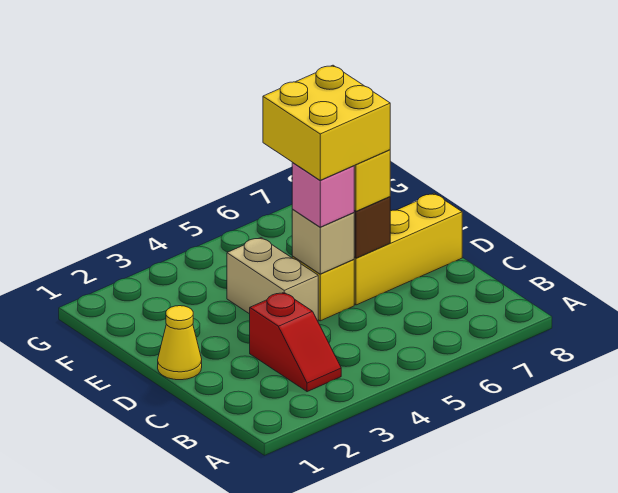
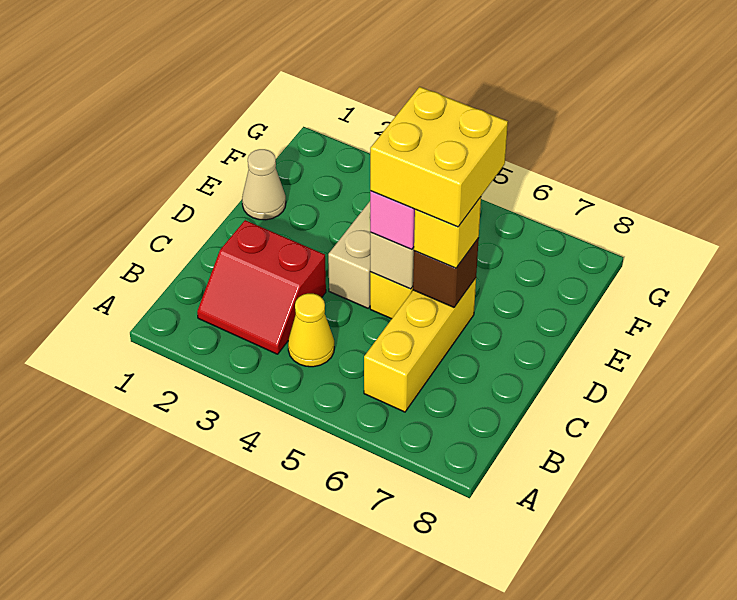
red slope B3:C3 level 1 top C -> red slope B2:C3 level 1 top C
yellow cone D1 level 1 -> yellow cone B4 level 1
yellow brick D6:D8 level 1 -> yellow brick B6:D6 level 1
none -> tan cone E1 level 1

